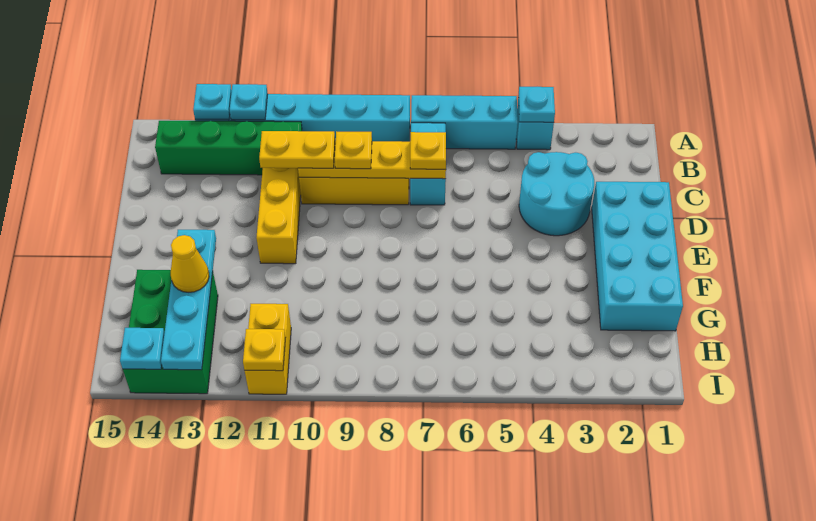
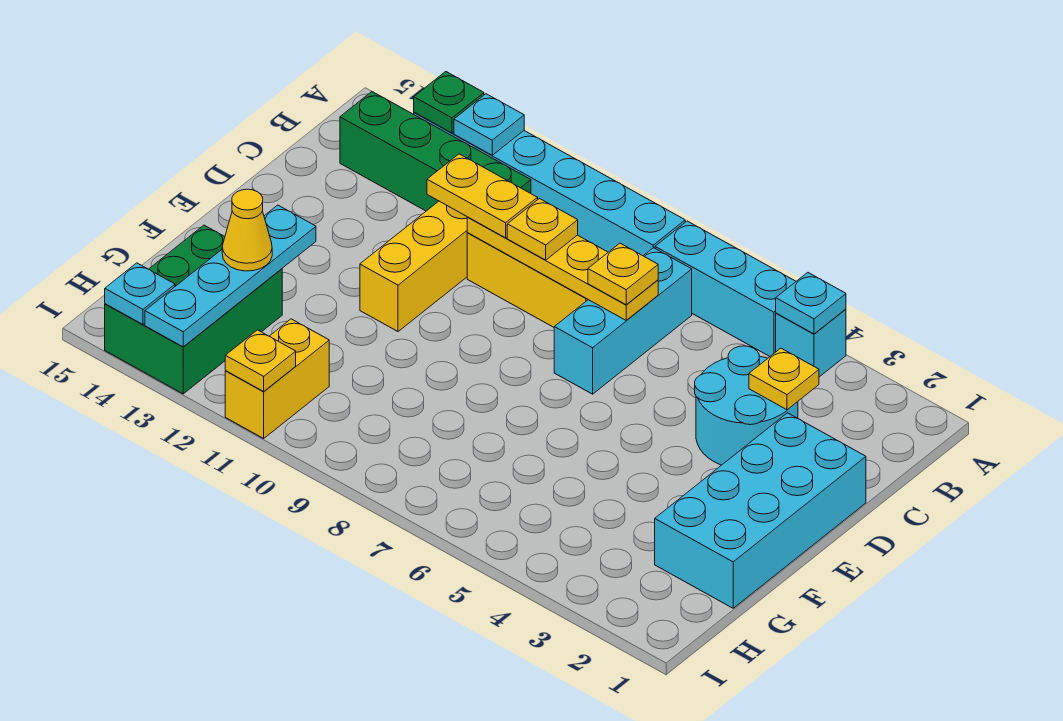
cyan plate A13 level 2 -> green plate A13 level 2
cyan brick B7:C7 level 1 -> cyan brick B7:D7 level 1
none -> yellow plate C3 level 2

